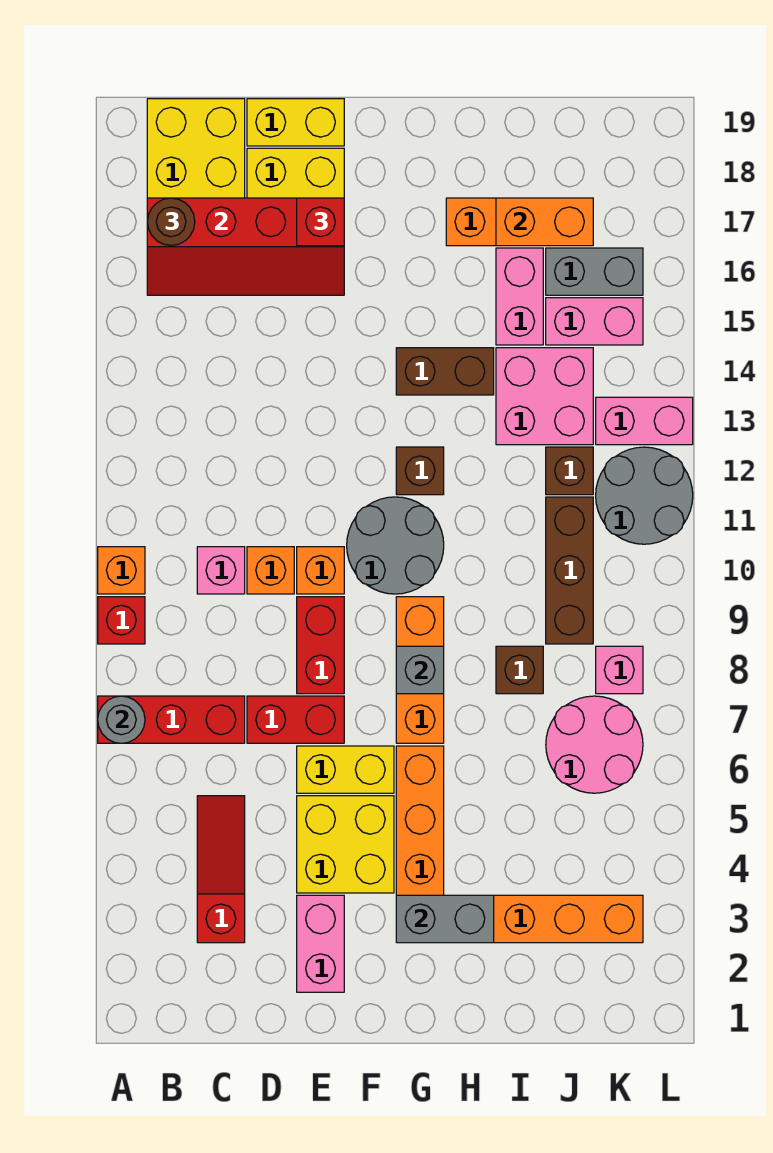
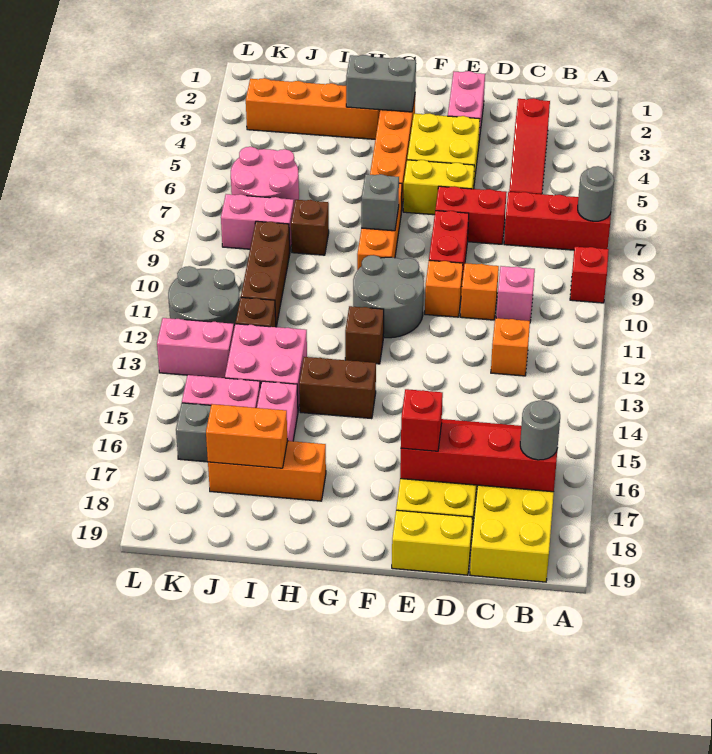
orange brick A10 level 1 -> orange brick C12 level 1
brown round brick B17 level 3 -> grey round brick B17 level 3
pink brick K8 level 1 -> pink brick J8:K8 level 1

